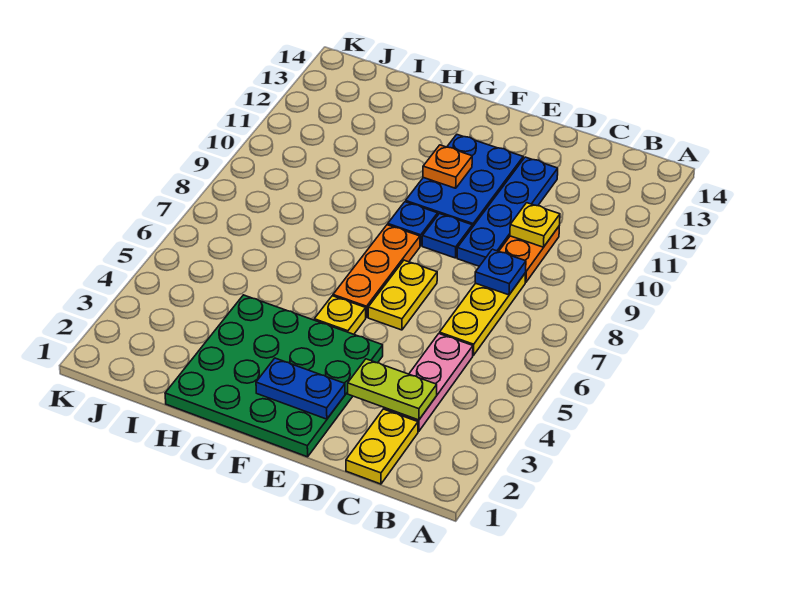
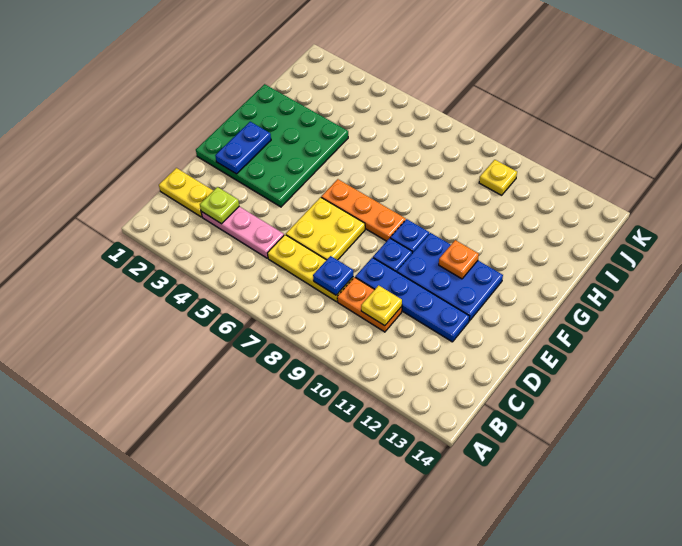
lime plate C3:D3 level 2 -> lime plate C3 level 2
yellow plate E6:E7 level 1 -> yellow plate D6:E7 level 1
yellow plate F5 level 1 -> yellow plate J10 level 1

